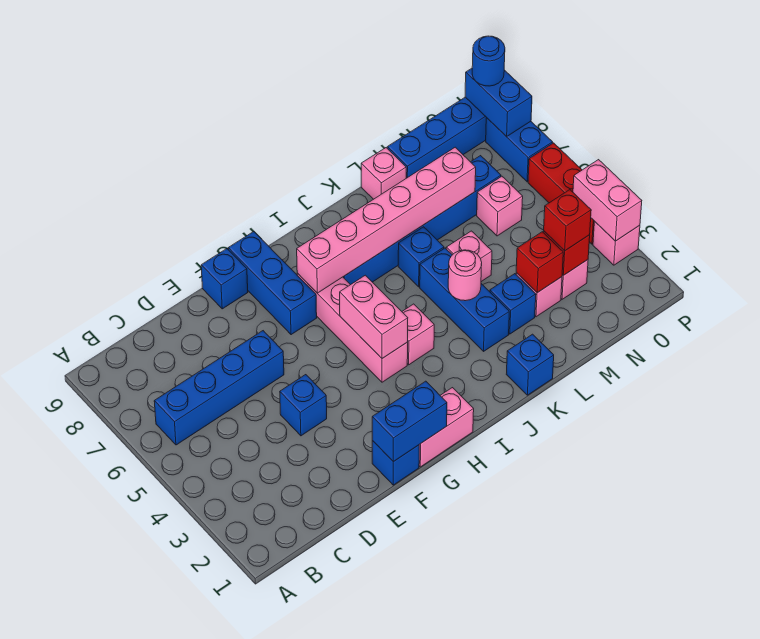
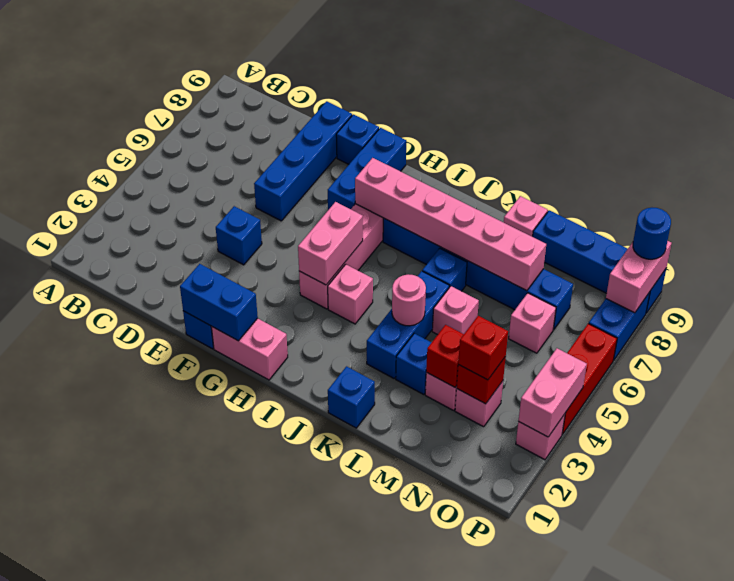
blue brick B6:E6 level 1 -> blue brick E6:E9 level 1
blue brick P8:P9 level 2 -> pink brick P8:P9 level 2

